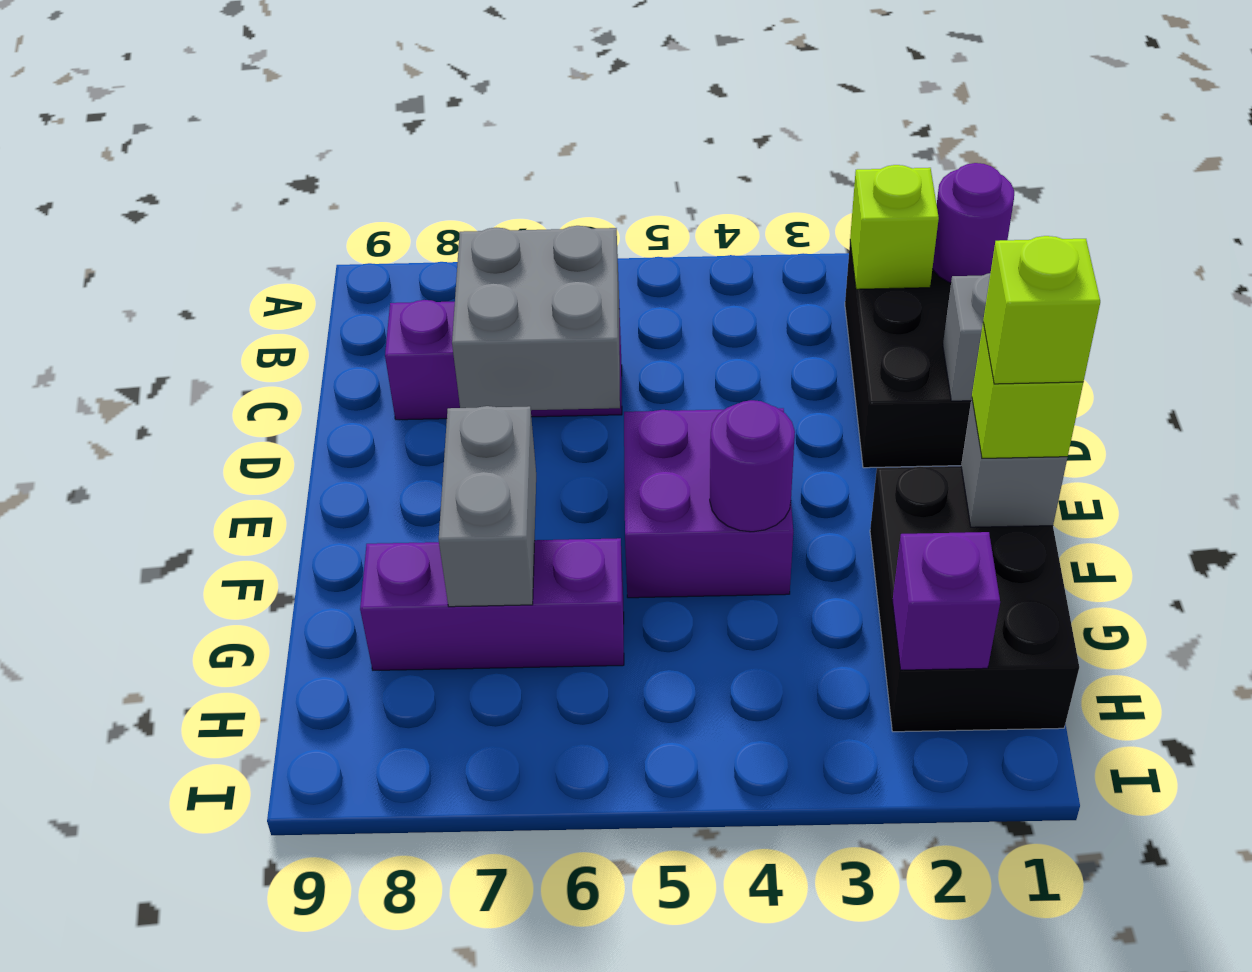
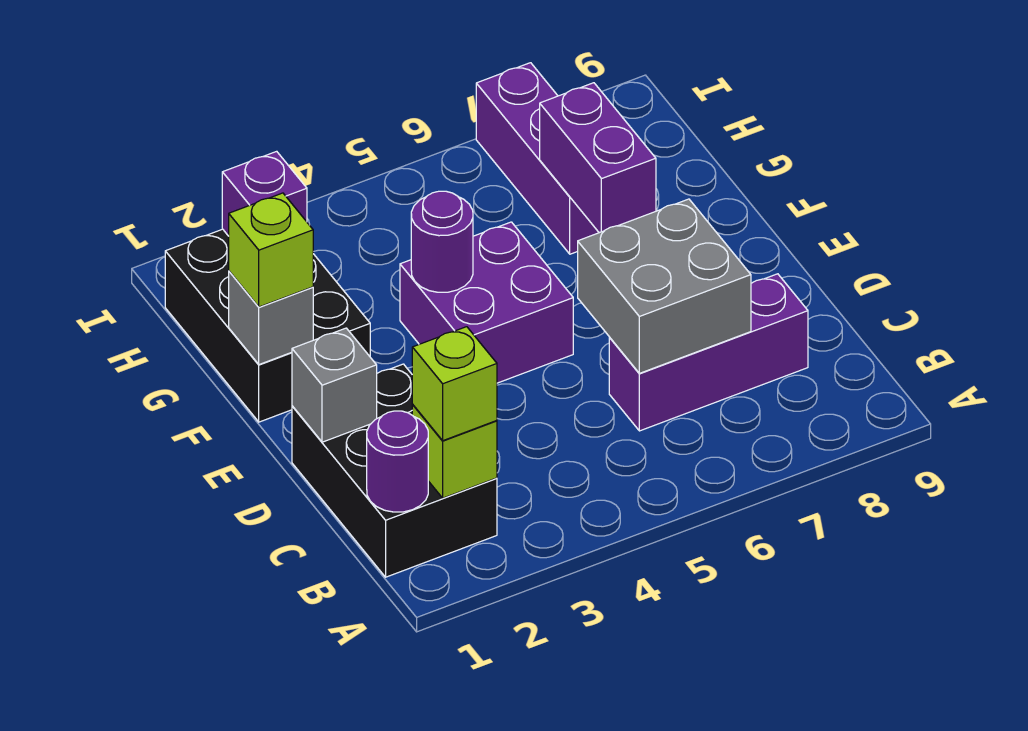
lime brick F1 level 4 -> lime brick B2 level 3
grey brick F7:G7 level 2 -> purple brick F7:G7 level 2
purple brick G6:G8 level 1 -> purple brick G7:I7 level 1

